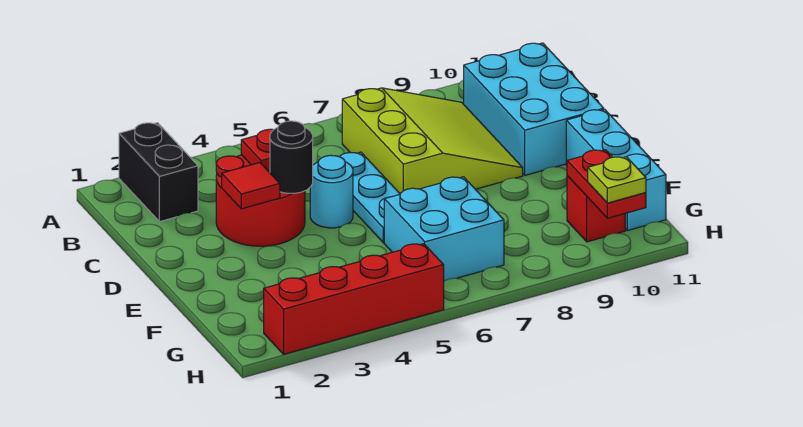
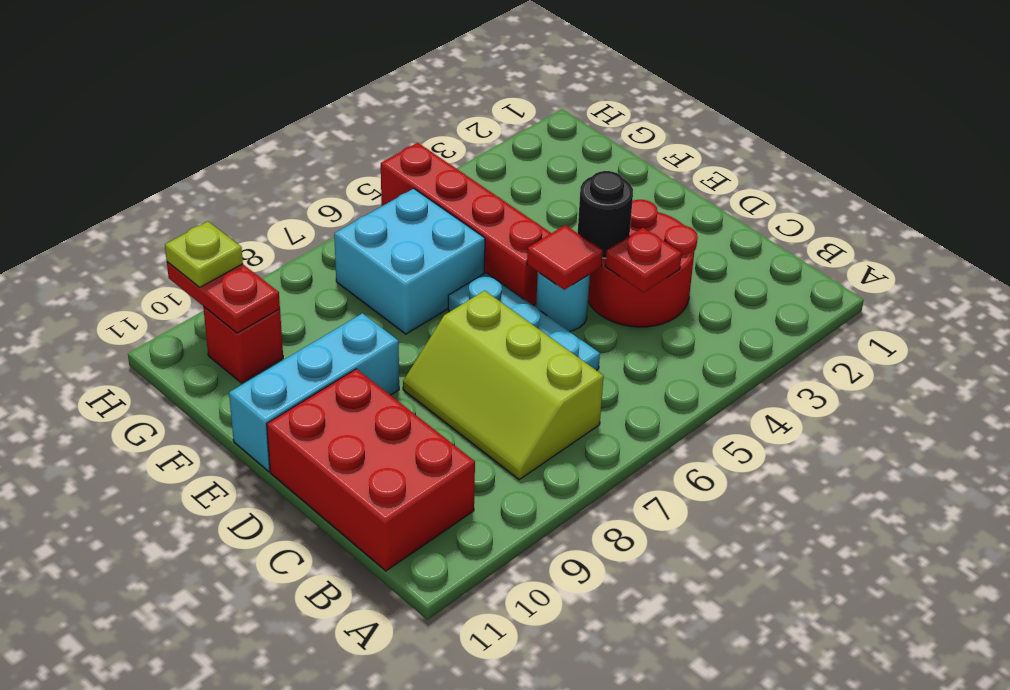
black brick A2:B2 level 1 -> none
lime slope B7:D9 level 1 top 7 -> lime slope B7:D8 level 1 top 7
cyan brick B10:D11 level 1 -> red brick B10:D11 level 1
red tile D3 level 2 -> red tile D5 level 2
cyan brick E11:G11 level 1 -> cyan brick E9:E11 level 1
red brick H2:H5 level 1 -> red brick E5:H5 level 1

